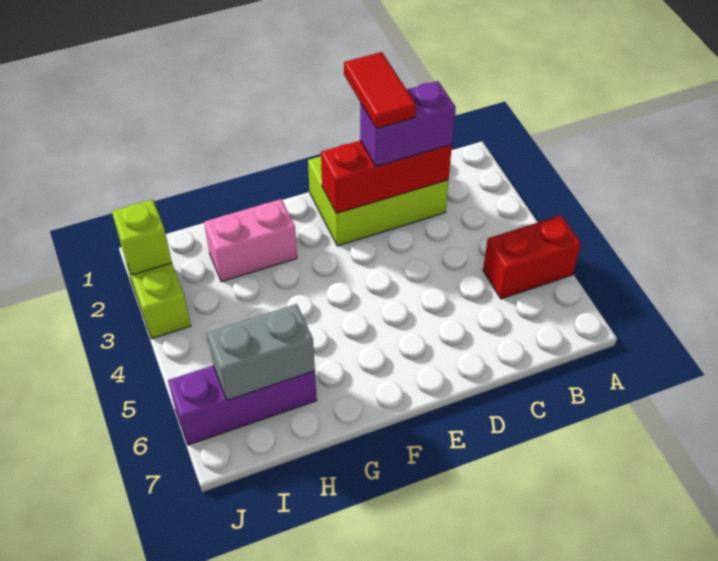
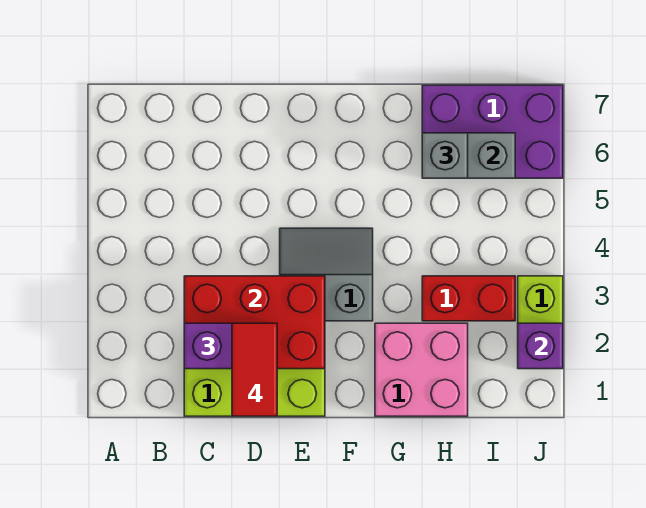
red brick A5:B5 level 1 -> red brick H3:I3 level 1
red brick C2:E2 level 2 -> red brick C2:E3 level 2
none -> grey slope E3:F4 level 1 top 3
pink brick G2:H2 level 1 -> pink brick G1:H2 level 1
purple brick H6:J6 level 1 -> purple brick H6:J7 level 1
none -> grey brick H6 level 3
lime brick J2 level 2 -> purple brick J2 level 2

